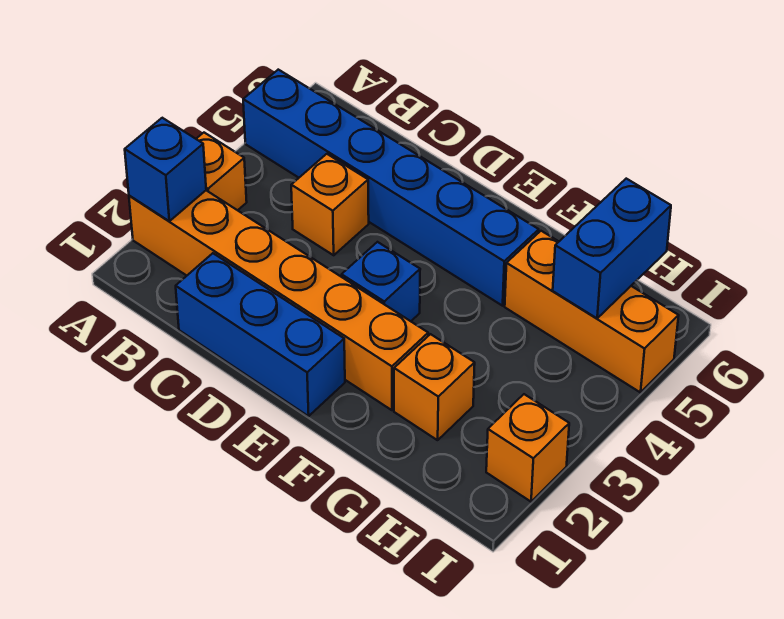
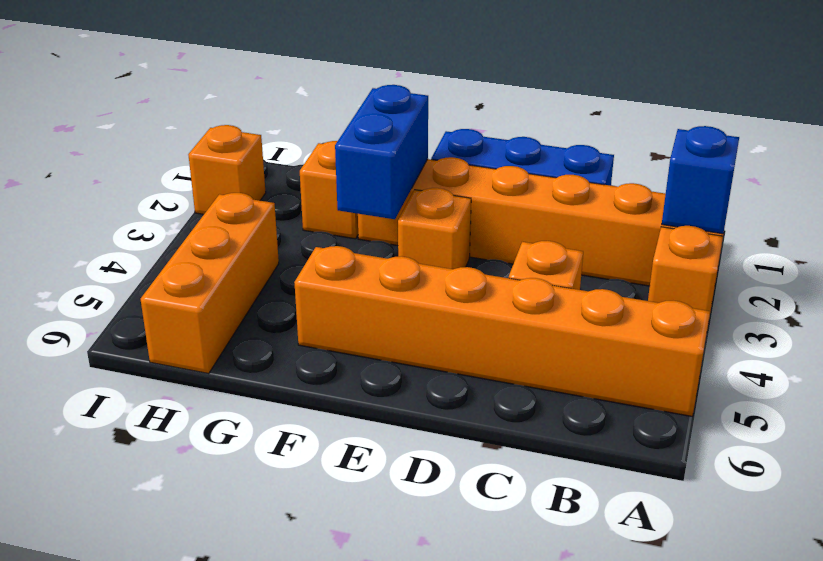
blue brick A5:F5 level 1 -> orange brick A5:F5 level 1
blue brick E3 level 1 -> orange brick E3 level 1
orange brick G5:I5 level 1 -> orange brick H4:H6 level 1
blue brick H5:H6 level 2 -> blue brick F2:F3 level 2

